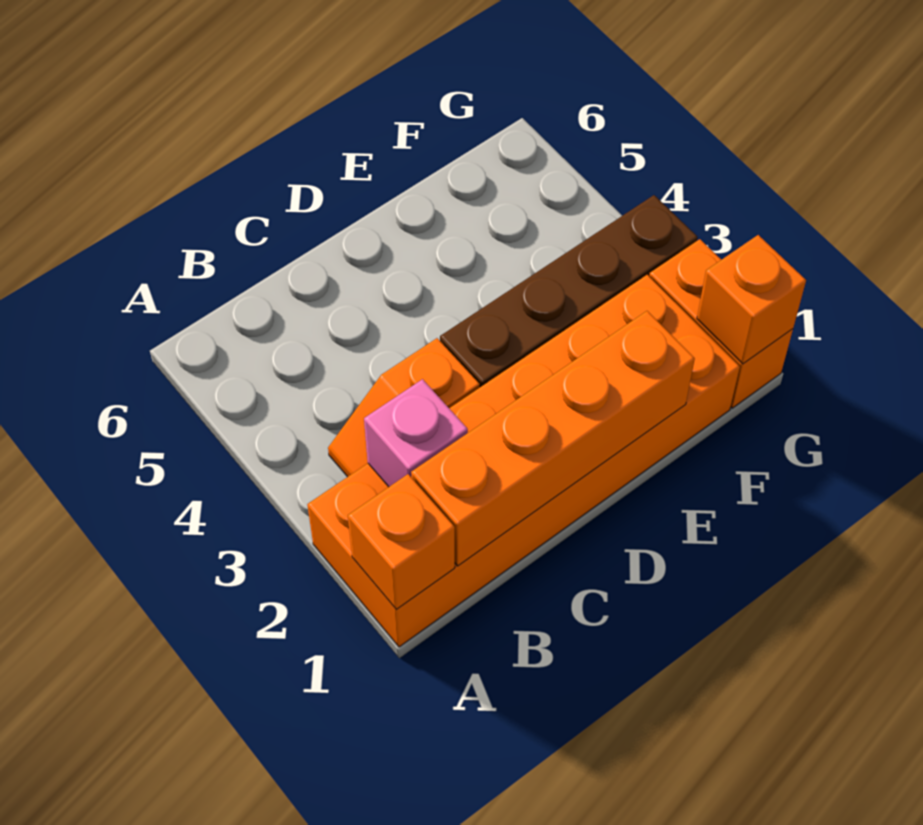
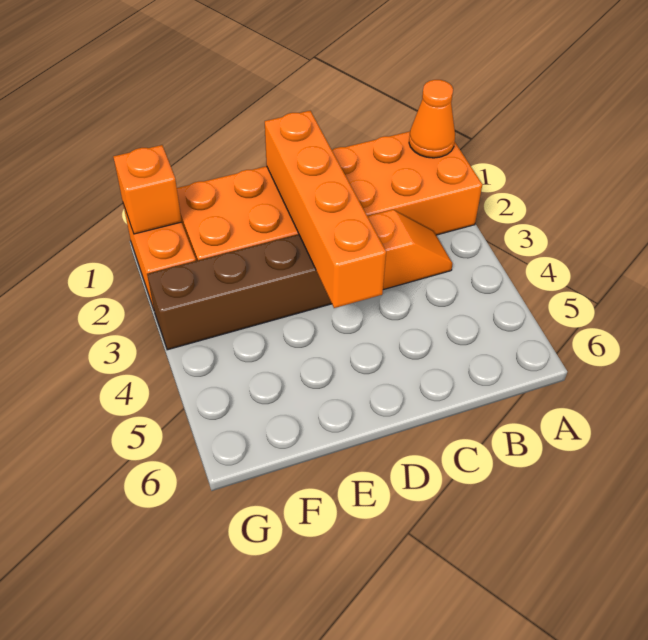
orange brick A1 level 2 -> orange cone A1 level 2
orange brick B1:E1 level 2 -> orange brick D1:D4 level 2
pink brick B2 level 2 -> none

